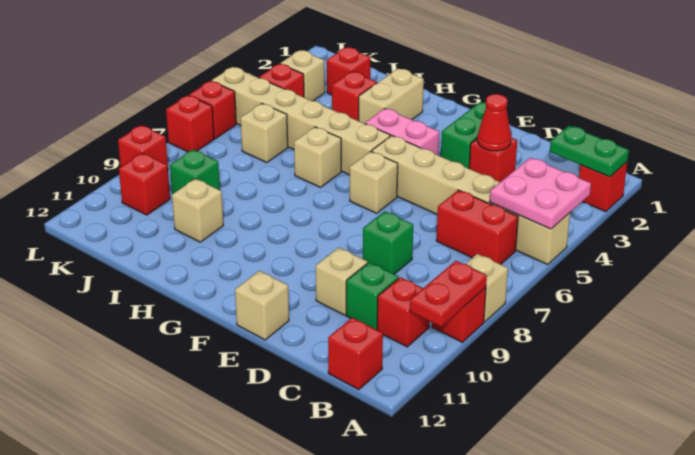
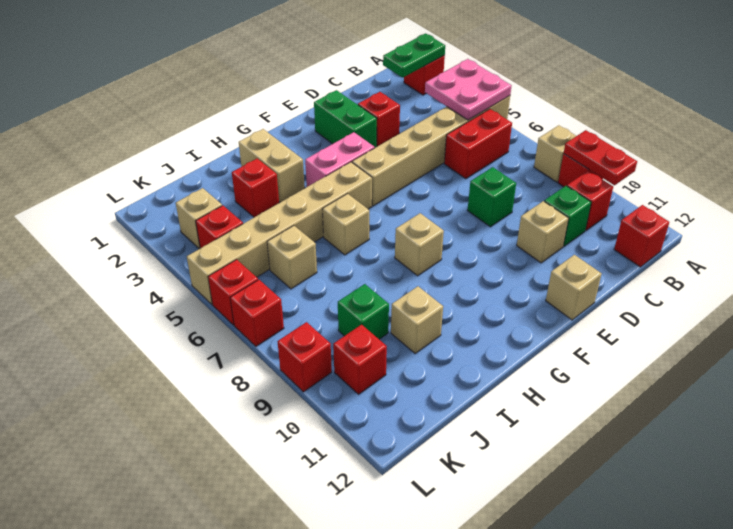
red cone D3 level 2 -> none
tan brick F6 level 1 -> tan brick G8 level 1
red brick J2 level 1 -> none

